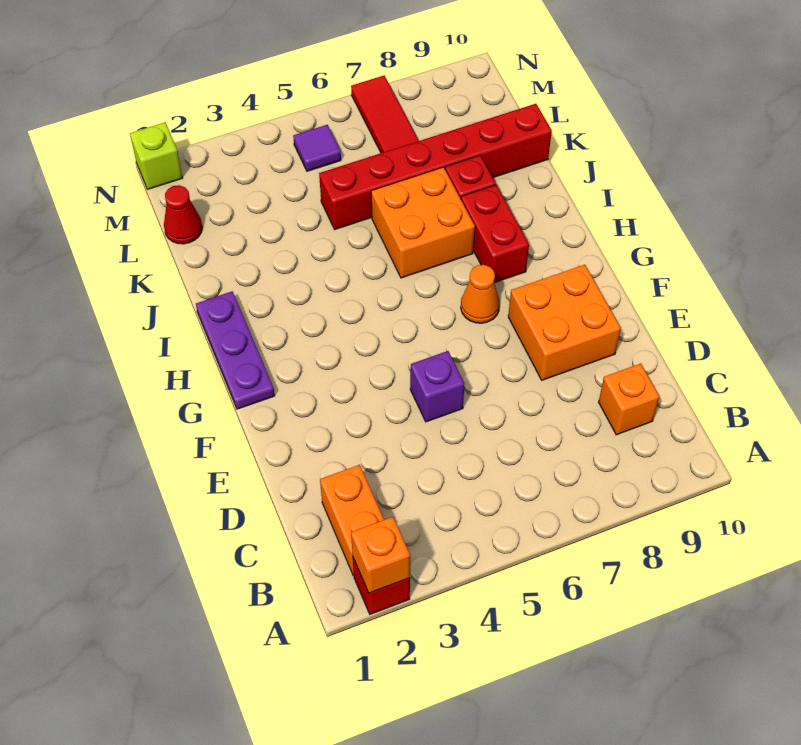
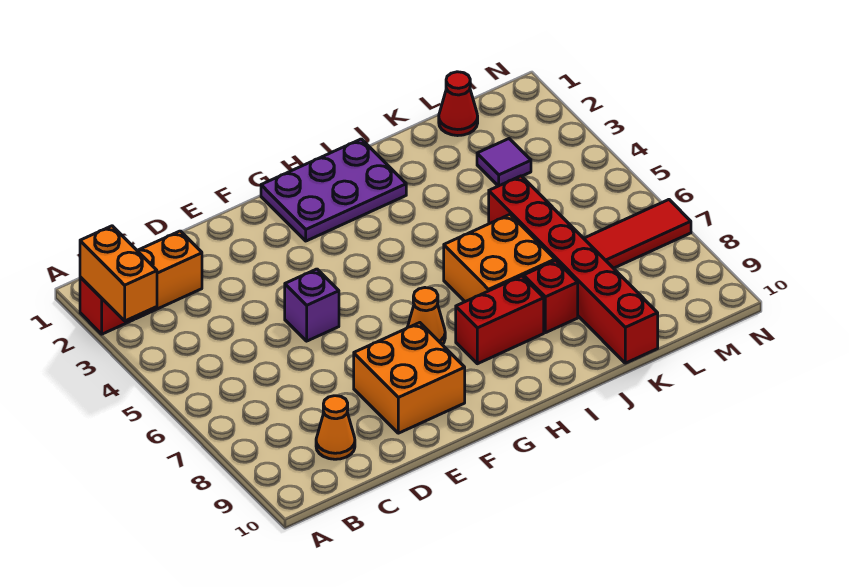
orange brick A2 level 2 -> orange brick A2:A3 level 2
orange brick C9 level 1 -> orange cone C9 level 1
purple plate G1:I1 level 1 -> purple plate G1:I2 level 1
purple tile M5 level 1 -> purple tile L3 level 1
lime brick N1 level 1 -> none

